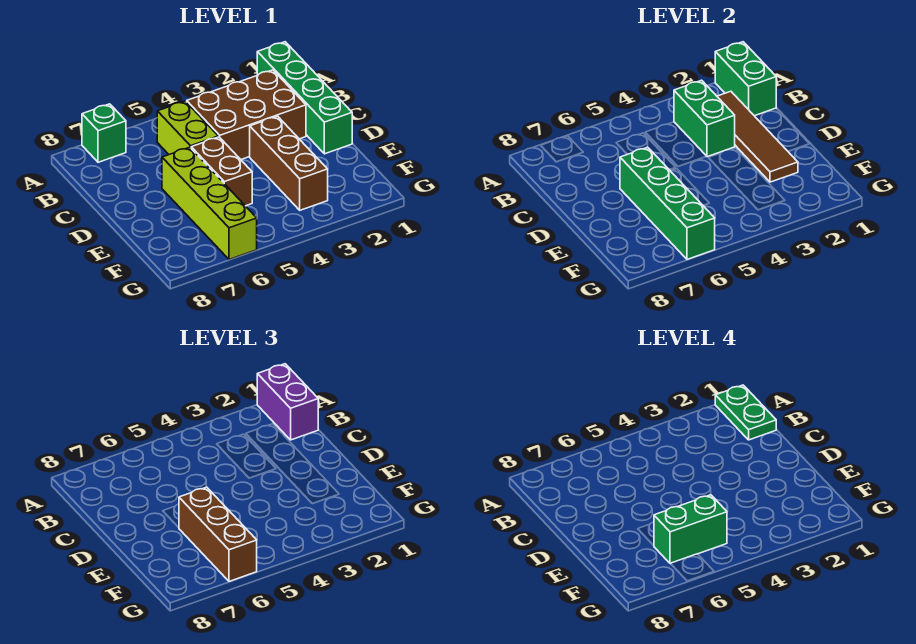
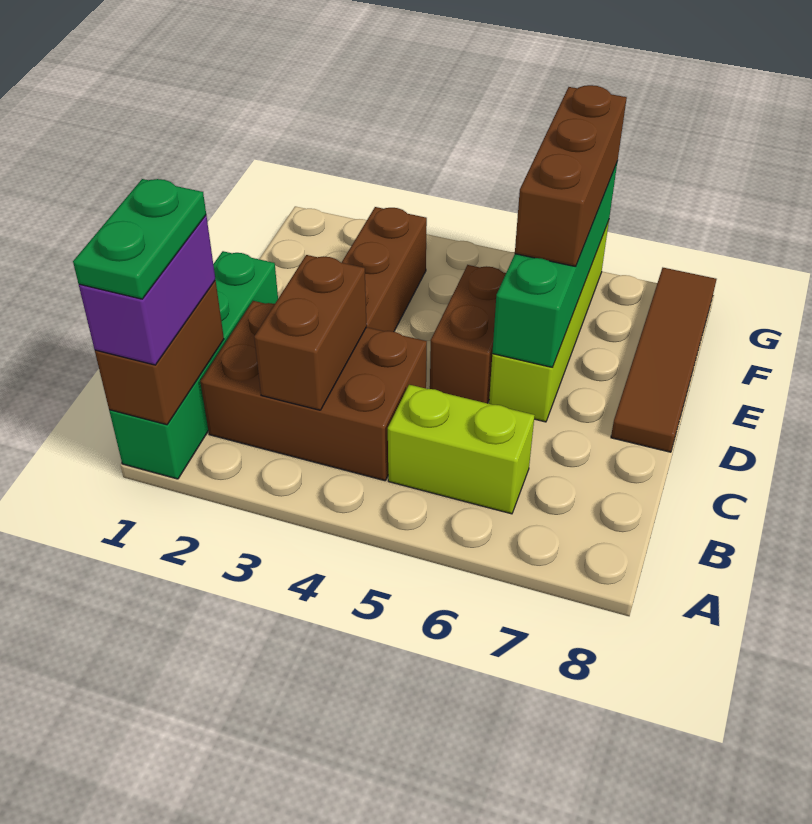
green brick A1:B1 level 2 -> brown brick A1:B1 level 2
green brick A7 level 1 -> none
brown tile B2:E2 level 2 -> brown tile D8:G8 level 1
green brick B3:C3 level 2 -> brown brick B3:C3 level 2
lime brick B5:C5 level 1 -> lime brick B5:B6 level 1
green brick F5:F6 level 4 -> none

